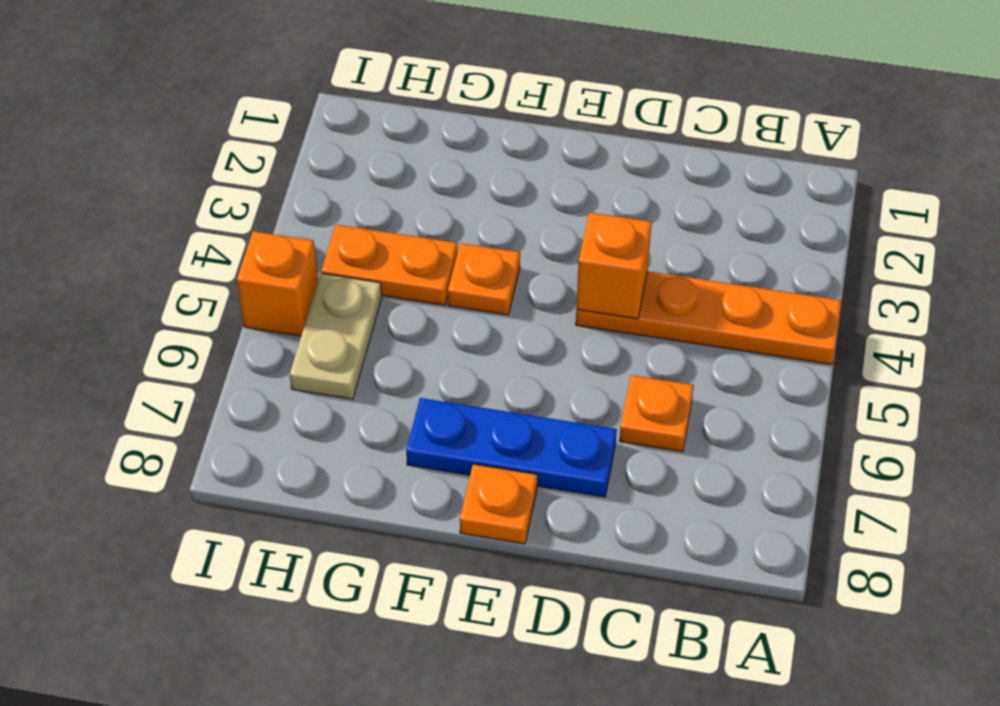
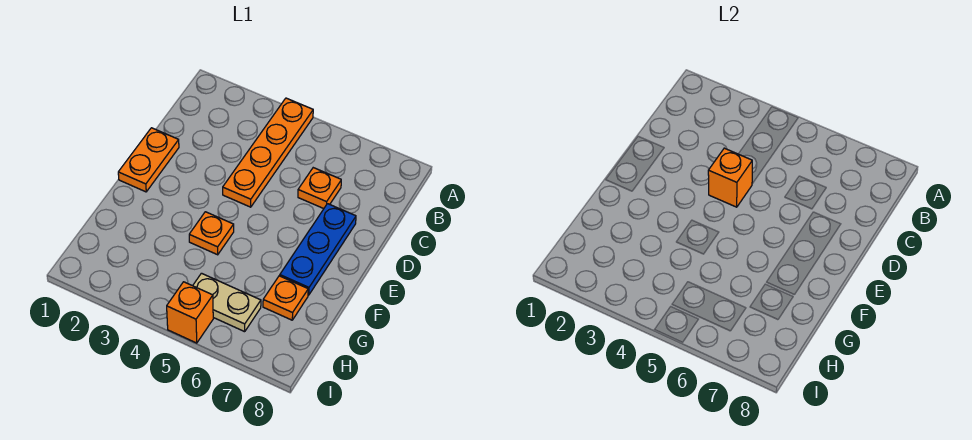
orange plate E8 level 1 -> orange plate G7 level 1
orange plate G4:H4 level 1 -> orange plate D1:E1 level 1

